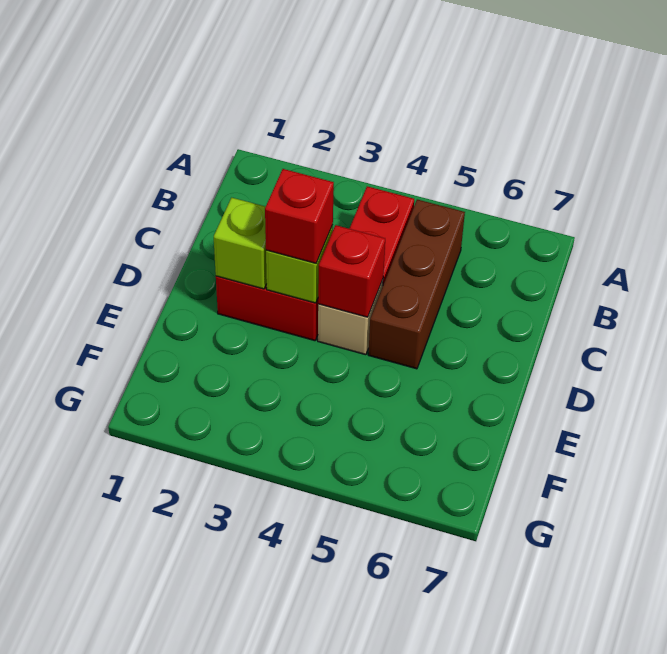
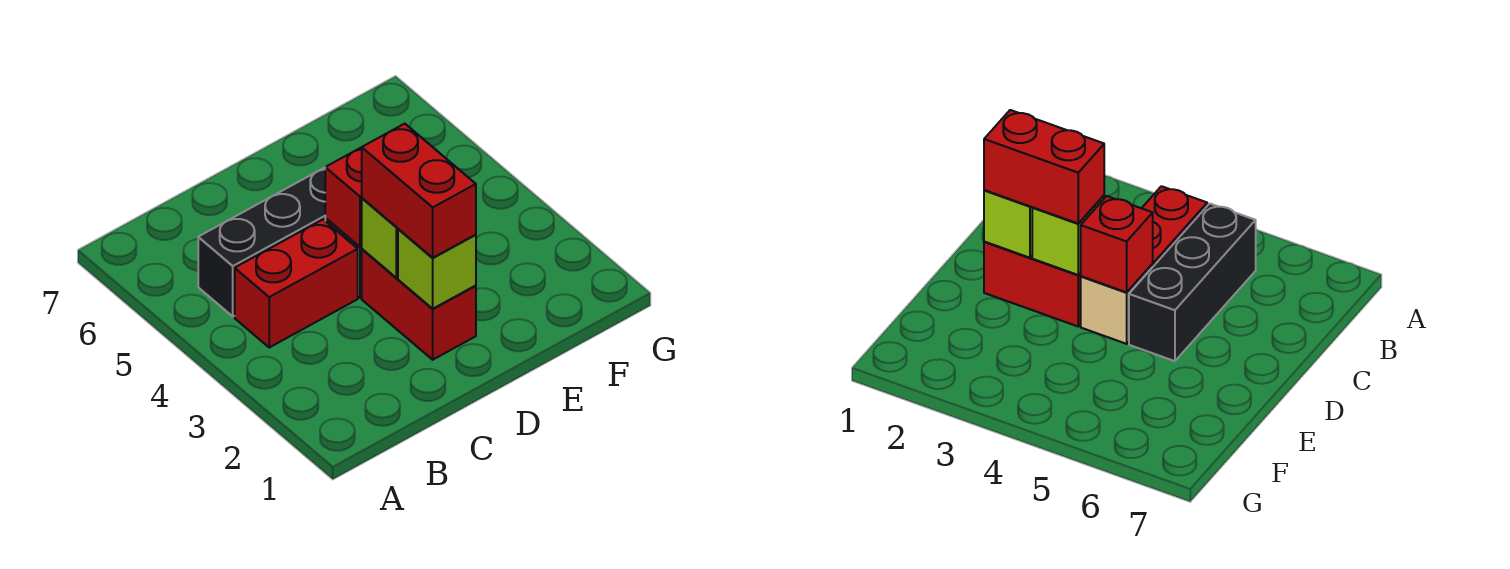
brown brick B5:D5 level 1 -> black brick B5:D5 level 1
red brick D3 level 3 -> red brick D2:D3 level 3

